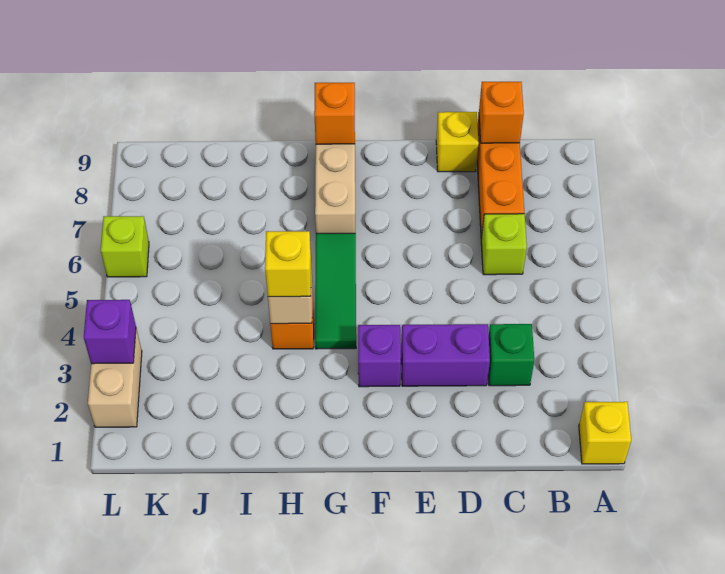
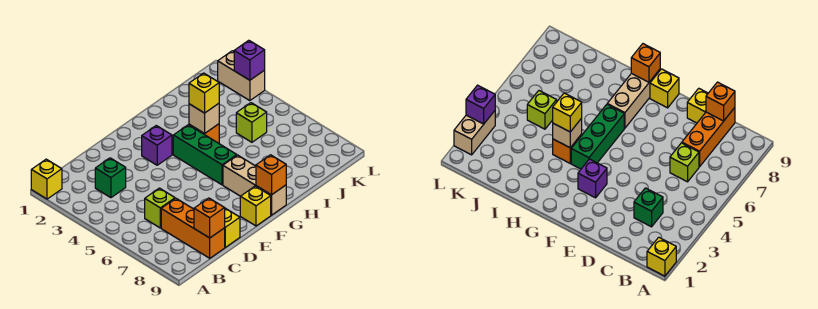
purple brick D3:E3 level 1 -> none
none -> yellow brick F9 level 1
green tile G4:G6 level 1 -> green brick G4:G6 level 1
lime brick L6 level 1 -> lime brick J5 level 1

